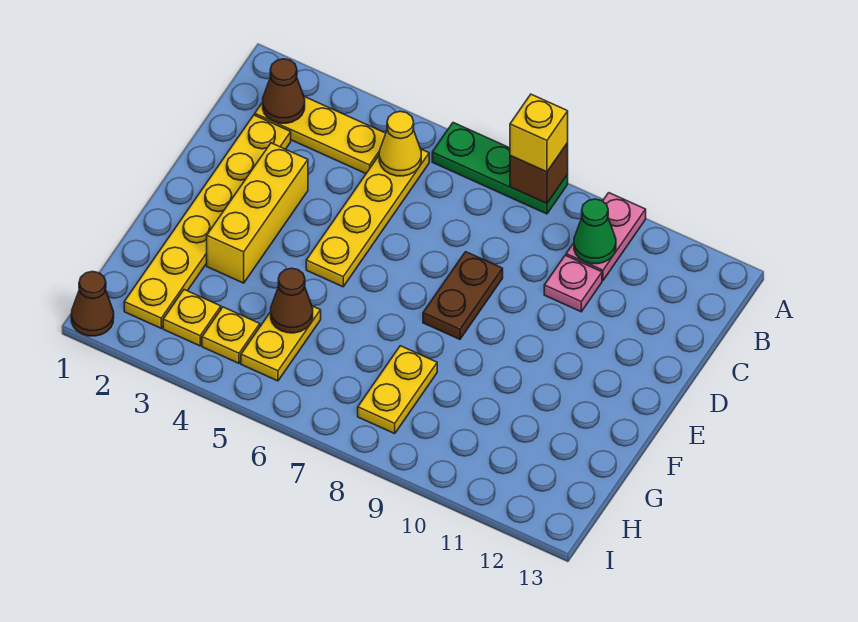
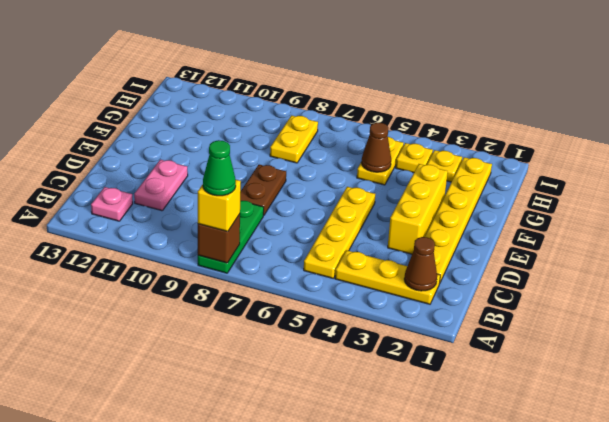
green plate A6:A8 level 1 -> green plate A8:C8 level 1
pink plate A10:B10 level 1 -> pink plate C11:D11 level 1
yellow cone B5 level 2 -> none
green cone B10 level 2 -> green cone A8 level 4
pink plate C10 level 1 -> pink plate B12 level 1
brown cone I1 level 1 -> none

